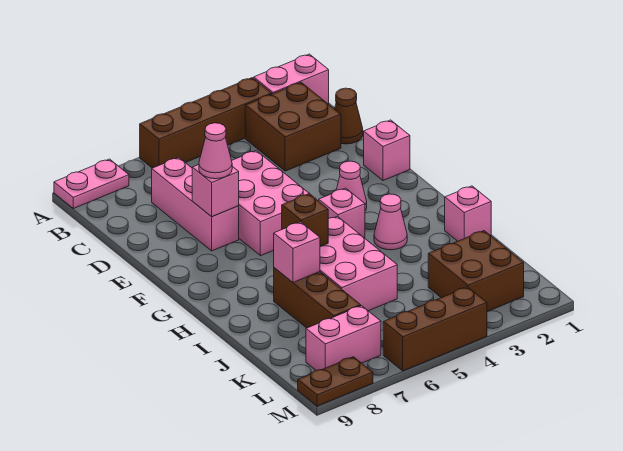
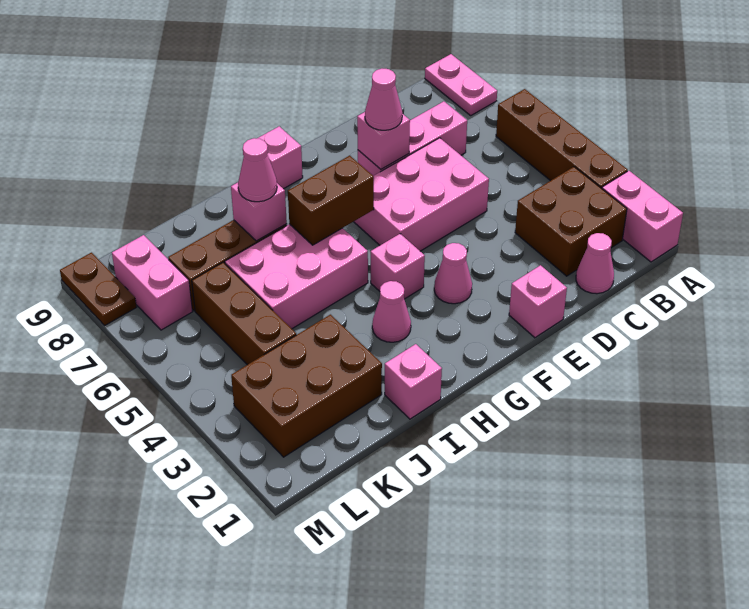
brown cone C1 level 1 -> pink cone C1 level 1
none -> pink brick G9 level 1
brown brick H6 level 2 -> brown brick G6:H6 level 2
none -> pink cone I7 level 3
brown brick K2:L3 level 1 -> brown brick J2:L3 level 1
brown brick M4:M6 level 1 -> brown brick K4:K6 level 1

